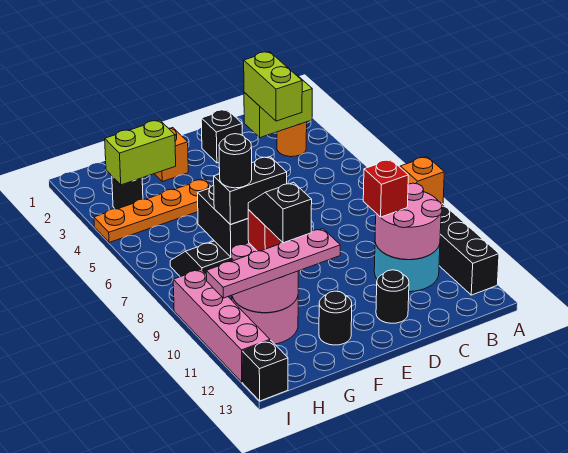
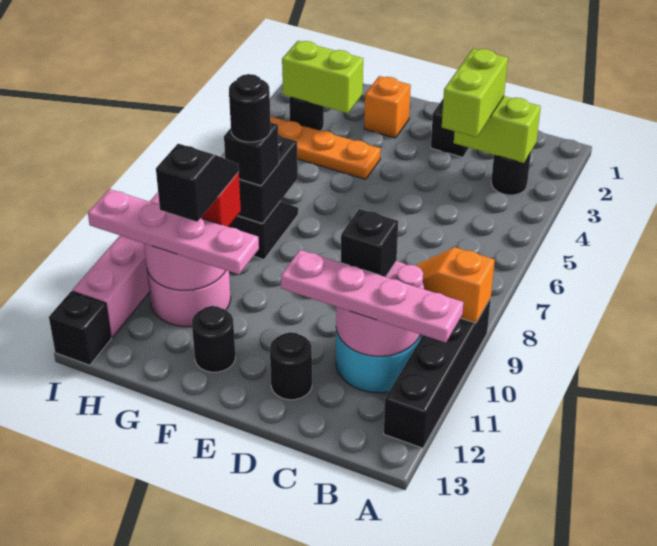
none -> pink plate A11:D11 level 3
orange round brick B3 level 1 -> black round brick B3 level 1
red brick C10 level 3 -> black brick C10 level 3
black brick F8:G8 level 3 -> black brick G8 level 3

